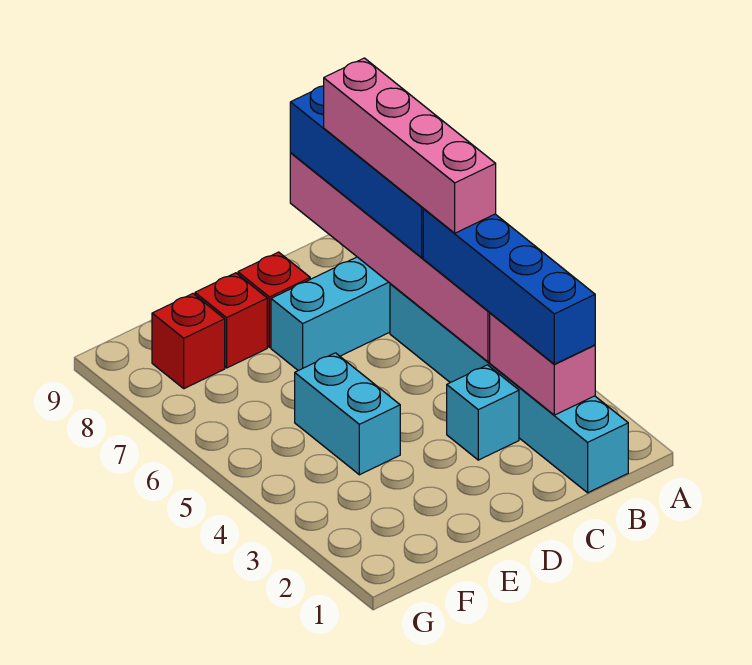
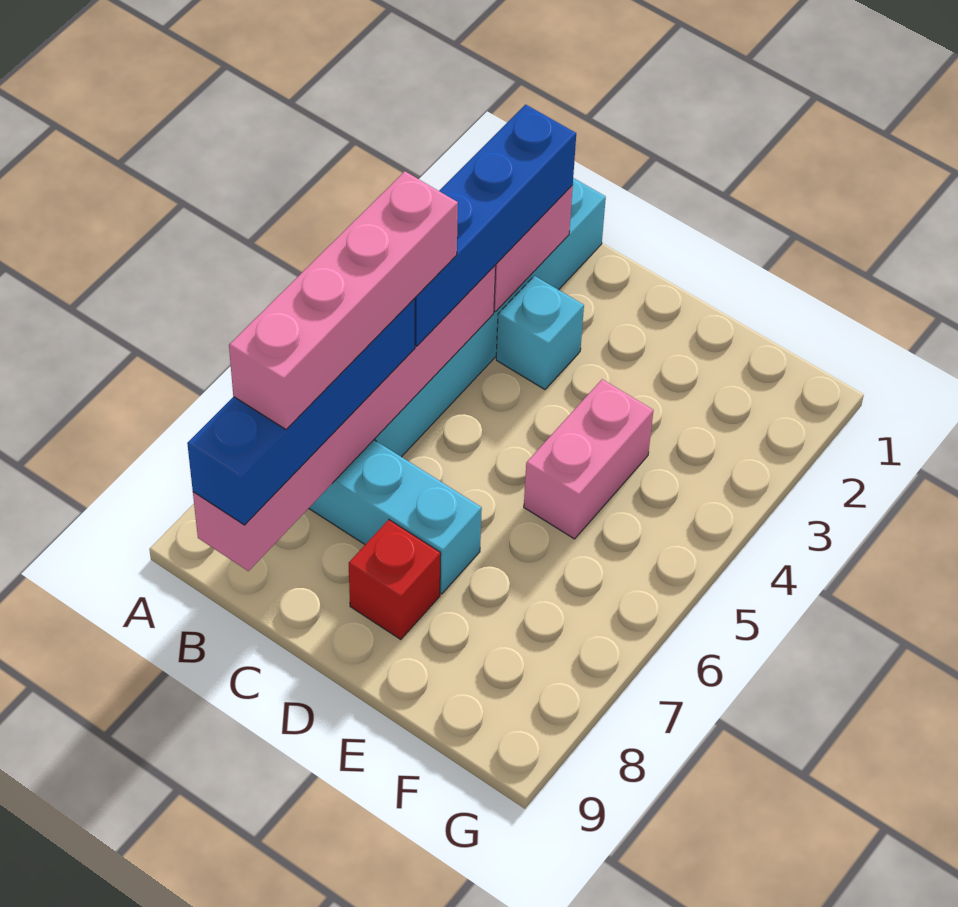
cyan brick E4:E5 level 1 -> pink brick E4:E5 level 1
red brick E8 level 1 -> none
red brick F8 level 1 -> none

